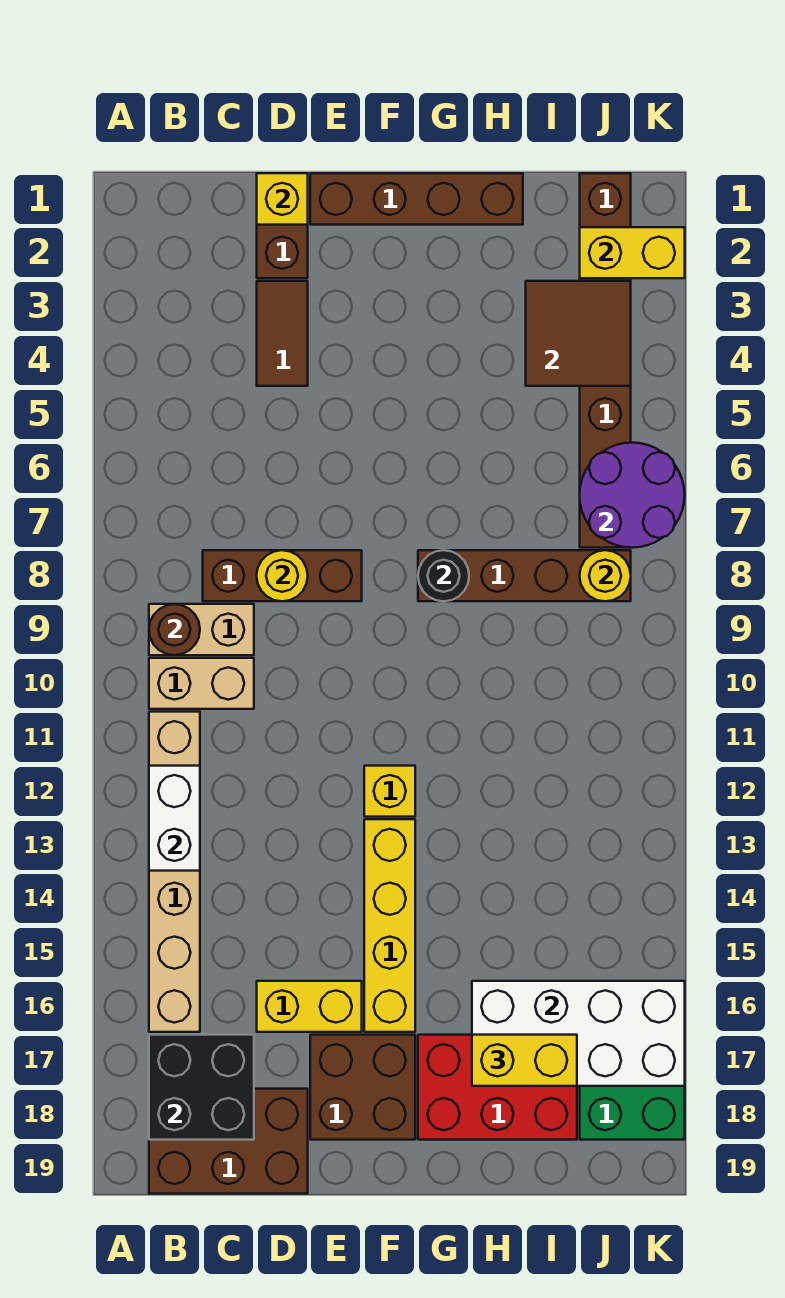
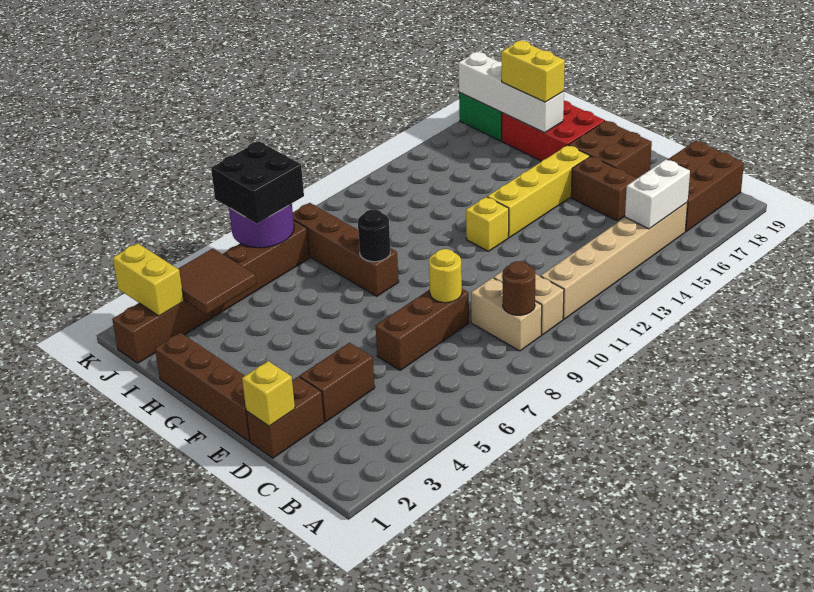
white brick B12:B13 level 2 -> white brick B15:B16 level 2
black brick B17:C18 level 2 -> black brick J6:K7 level 3
brown brick B18:D19 level 1 -> brown brick B17:C19 level 1
brown brick C8:E8 level 1 -> brown brick D6:D8 level 1
brown tile D3:D4 level 1 -> brown brick D3:D4 level 1
yellow brick D16:E16 level 1 -> brown brick D16:E16 level 1
white brick H16:K17 level 2 -> white brick H17:K17 level 2
yellow round brick J8 level 2 -> none

